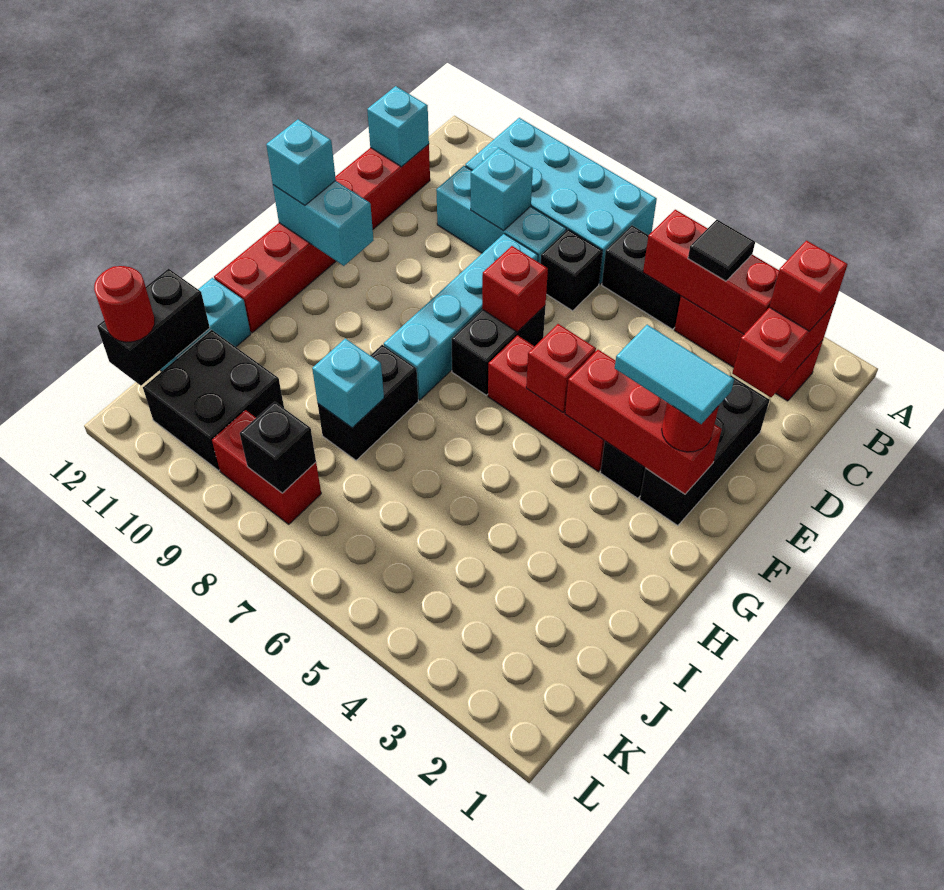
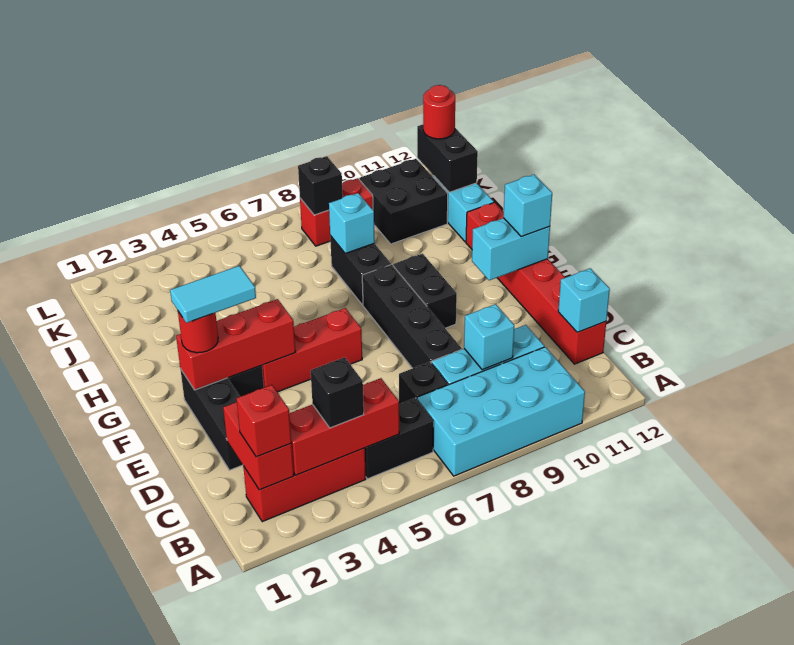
black tile B4 level 3 -> black brick B4 level 3
cyan brick D8:G8 level 1 -> black brick D8:G8 level 1
black brick E7:F7 level 1 -> black brick F9:G9 level 1
red brick E7 level 2 -> none
red brick F5 level 2 -> none

